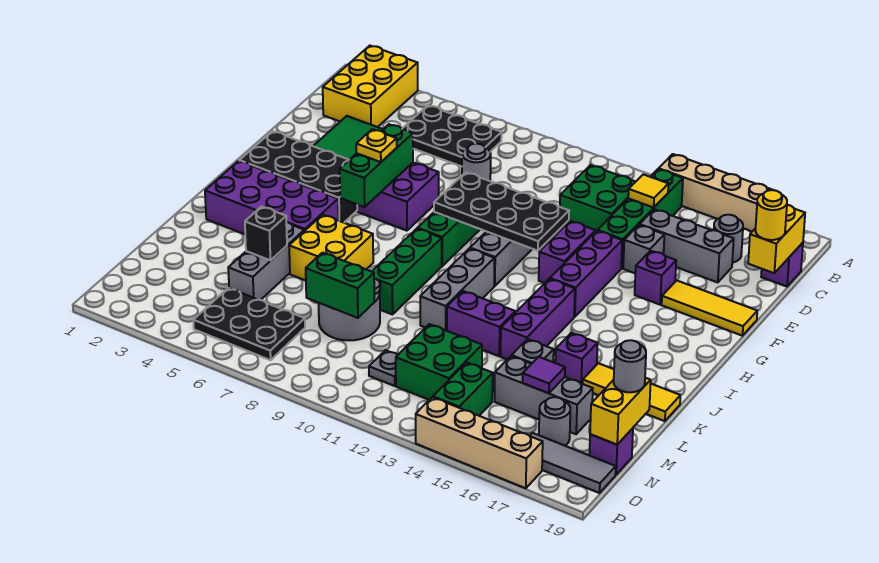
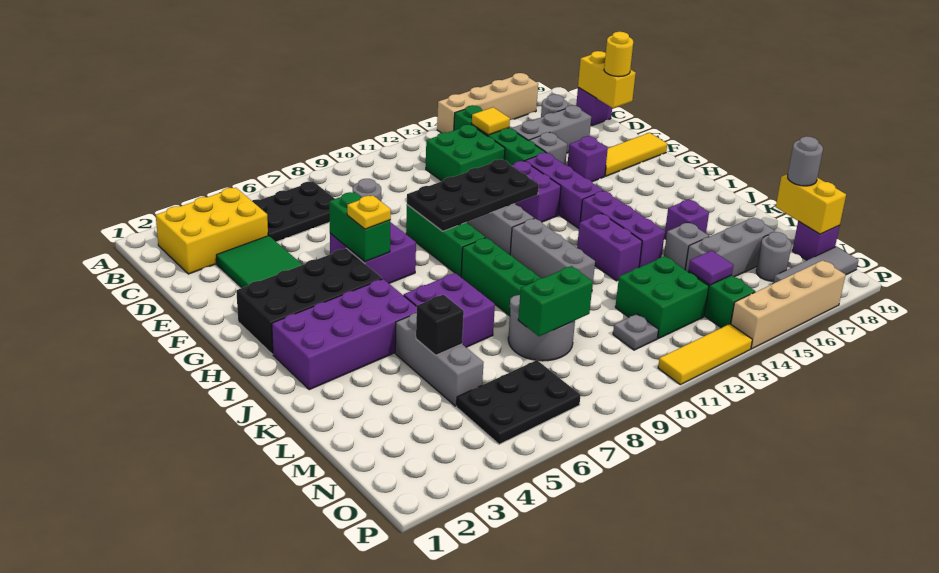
yellow brick A2:C3 level 1 -> yellow brick B2:C4 level 1
green brick F6:H6 level 2 -> green brick F6:G6 level 2
yellow brick J6:K7 level 1 -> purple brick J6:K7 level 1
purple brick K12:K13 level 1 -> purple brick J13:K13 level 1
yellow tile K17:K19 level 1 -> yellow tile P11:P13 level 1
purple tile M16 level 2 -> purple tile N14 level 2

